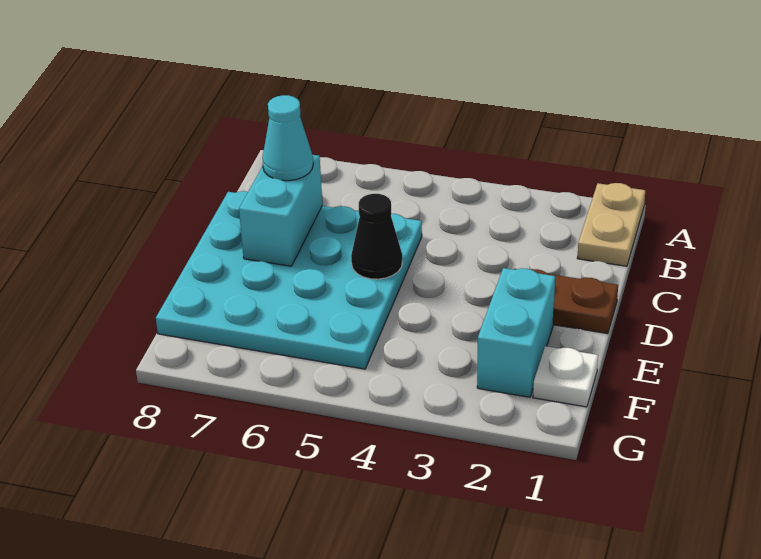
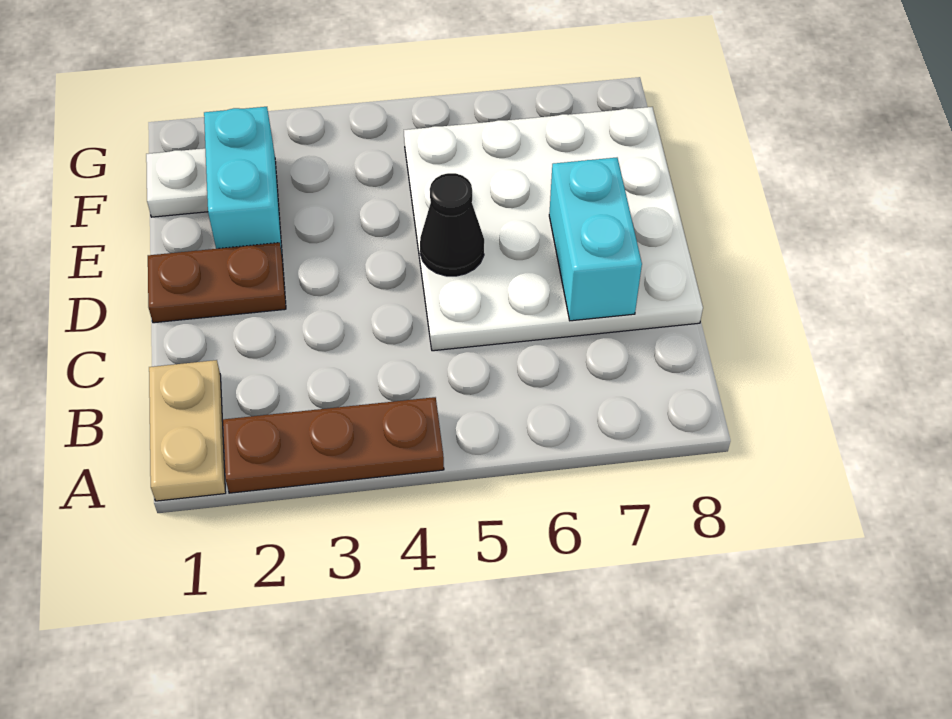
none -> brown plate A2:A4 level 1
cyan plate C5:F8 level 1 -> white plate C5:F8 level 1
cyan cone C7 level 3 -> none

